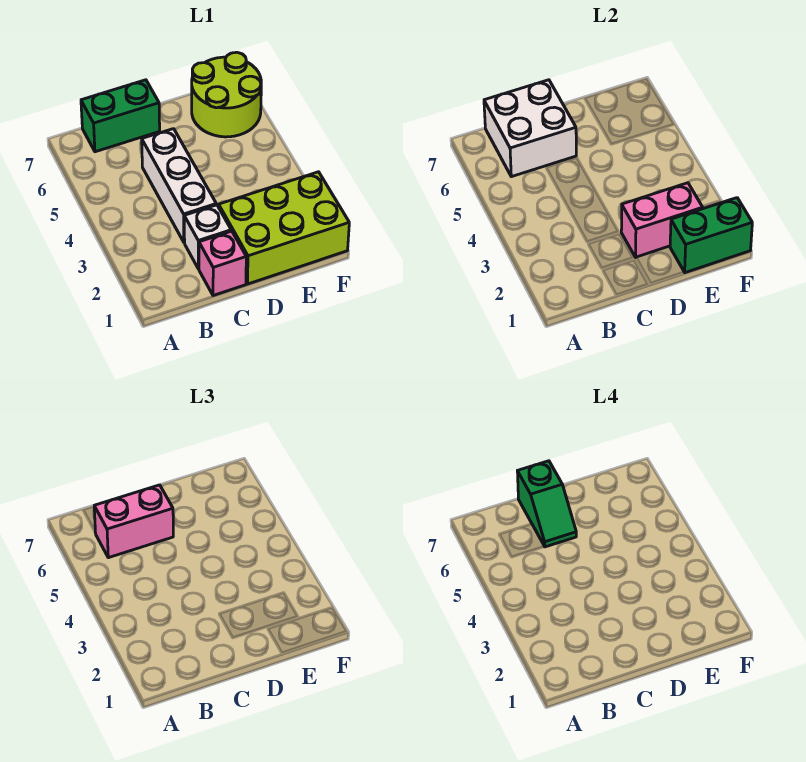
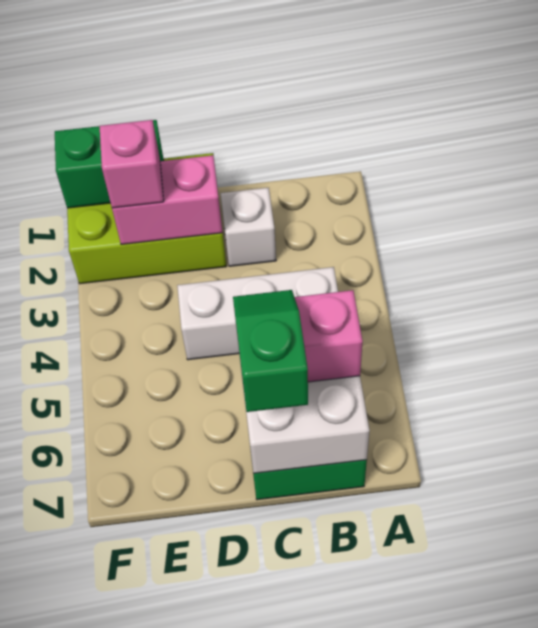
pink brick C1 level 1 -> pink brick E2 level 3
white brick C3:C5 level 1 -> white brick B4:D4 level 1
lime round brick E6:F7 level 1 -> none

